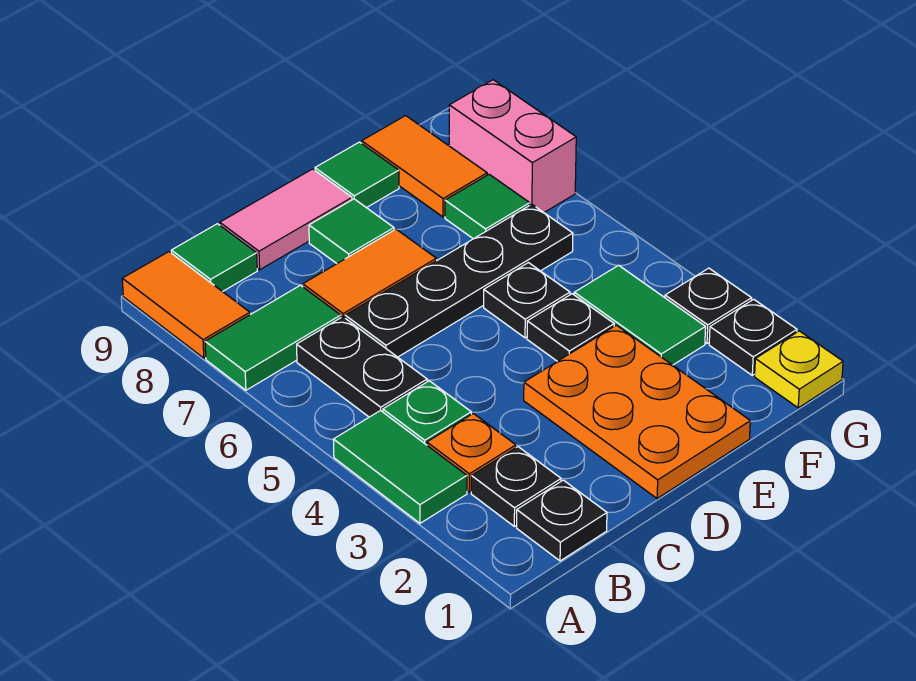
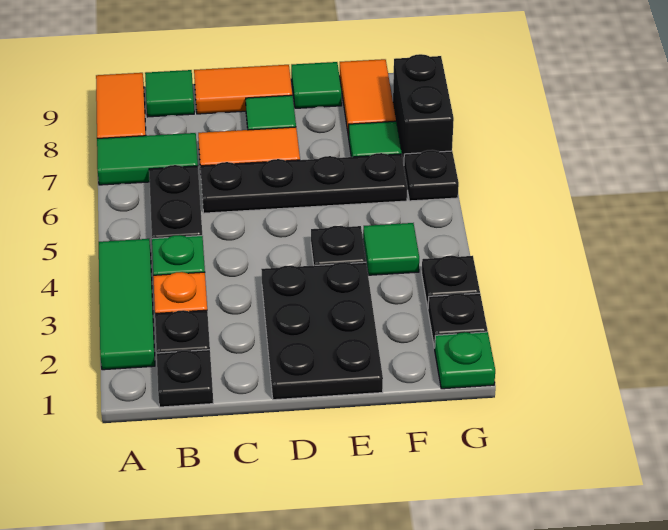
green tile A3:A4 level 1 -> green tile A2:A4 level 1
pink tile C9:D9 level 1 -> orange tile C9:D9 level 1
orange plate D1:E3 level 1 -> black plate D1:E3 level 1
black plate E5 level 1 -> black plate G6 level 1
green tile F3:F4 level 1 -> green tile F4 level 1
yellow plate G1 level 1 -> green plate G1 level 1
pink brick G7:G8 level 1 -> black brick G7:G8 level 1

